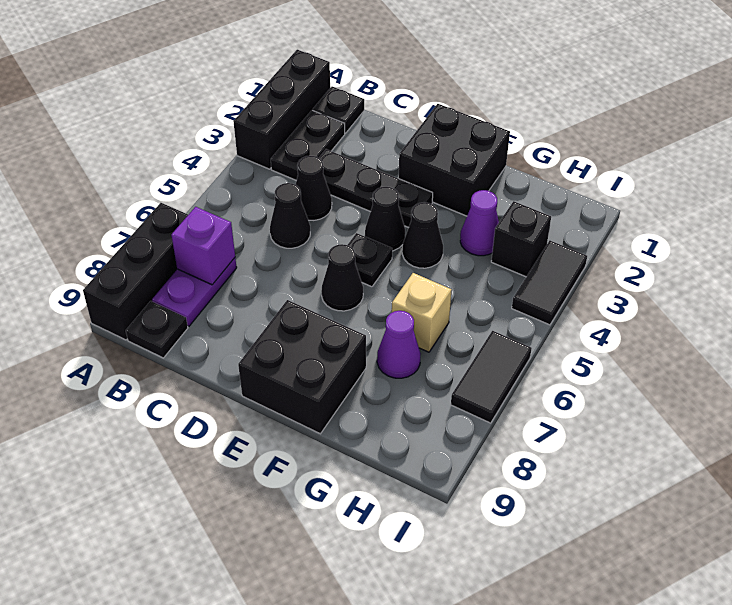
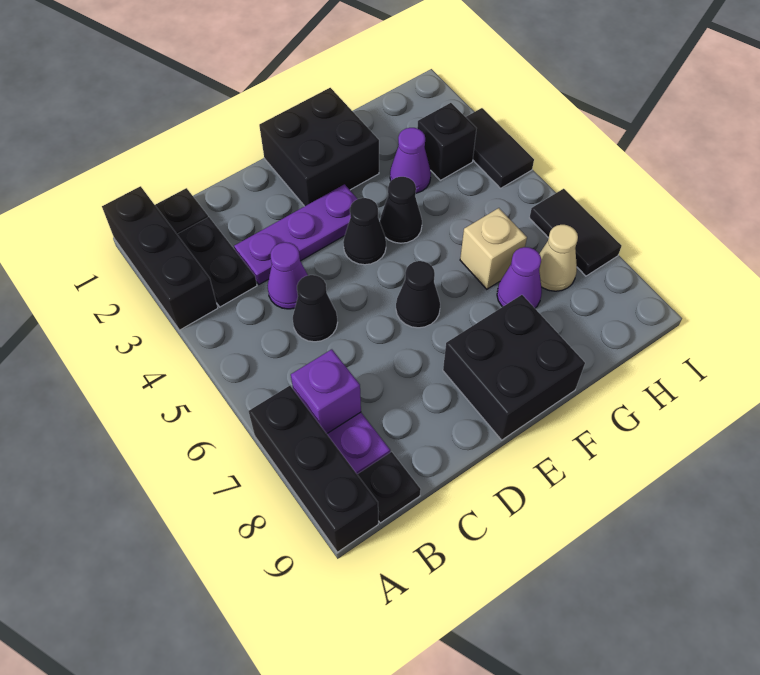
black plate C3:E3 level 1 -> purple plate C3:E3 level 1
black cone C4 level 1 -> purple cone C4 level 1
black plate E5 level 1 -> none
none -> tan cone H7 level 1

